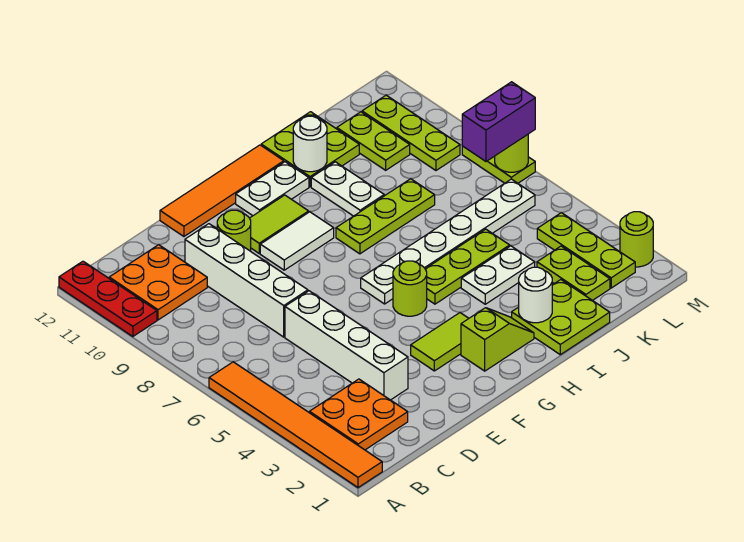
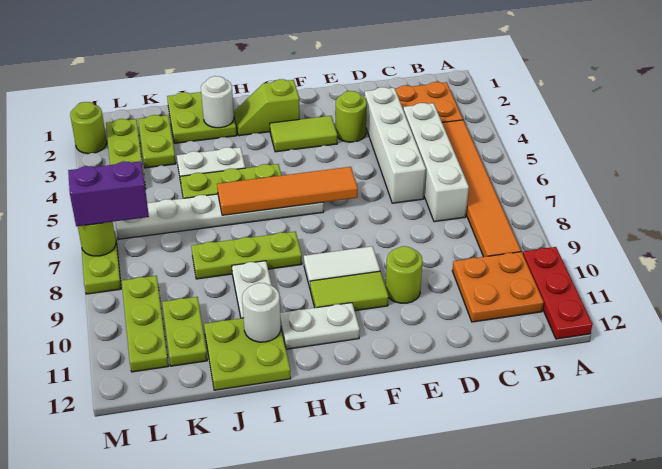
orange tile A1:A6 level 1 -> orange tile B4:B9 level 1
white brick D7:D10 level 1 -> white brick C4:C7 level 1
orange tile E12:H12 level 1 -> orange tile F6:I6 level 2
lime round brick G5 level 1 -> lime round brick E3 level 1

